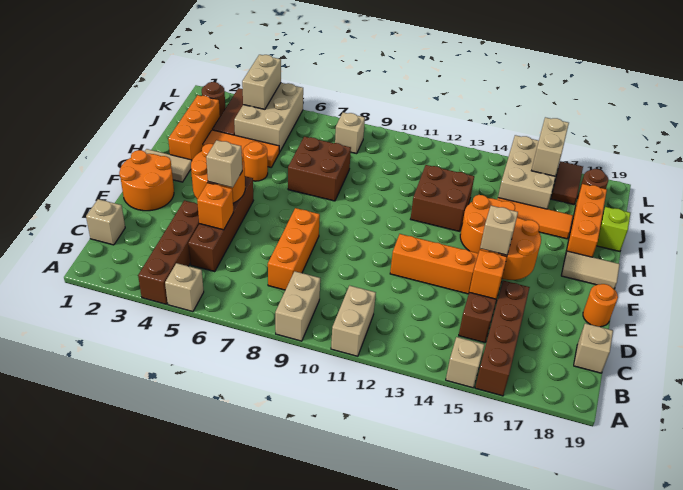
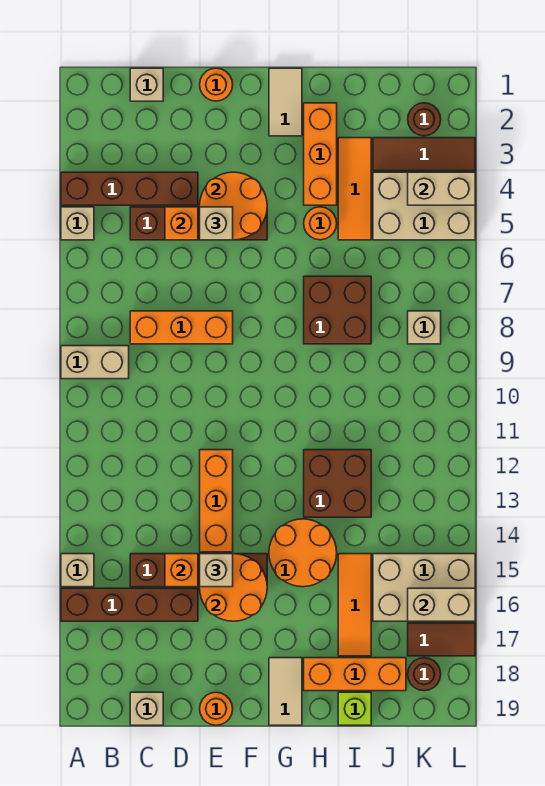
tan brick A11:B11 level 1 -> none
orange round brick E1:F2 level 1 -> orange round brick E1 level 1
orange brick H2:J2 level 1 -> orange brick H2:H4 level 1

